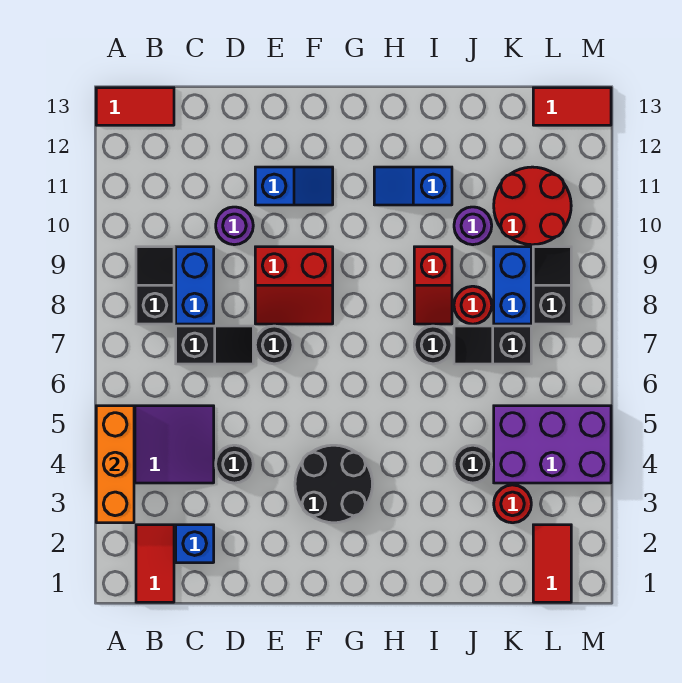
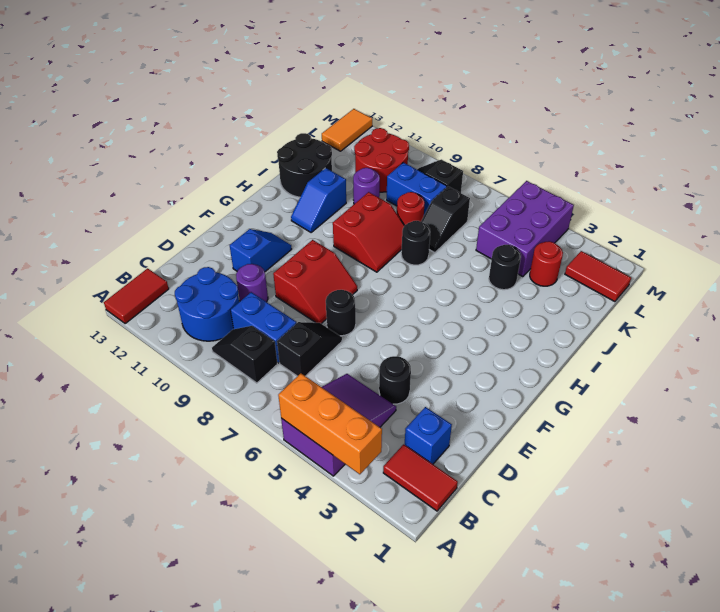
none -> blue round brick B10:C11 level 1
black round brick F3:G4 level 1 -> black round brick I12:J13 level 1
red slope I8:I9 level 1 top 9 -> red slope H8:I9 level 1 top 9
red tile L13:M13 level 1 -> orange tile L13:M13 level 1

